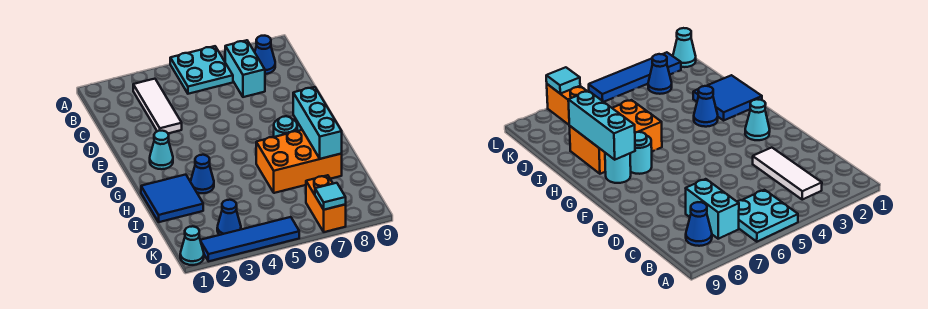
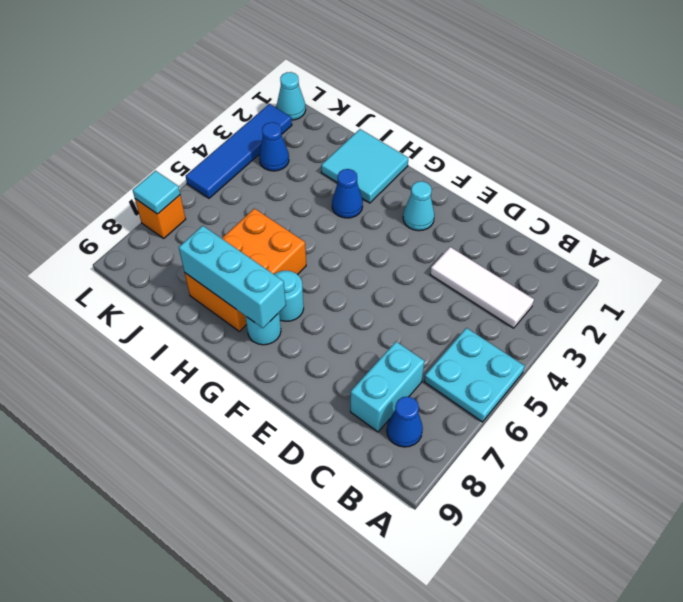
cyan brick B7:C7 level 1 -> cyan brick C7:C8 level 1
blue tile H1:I2 level 1 -> cyan tile H1:I2 level 1
orange brick K7:L7 level 1 -> orange brick L7 level 1

